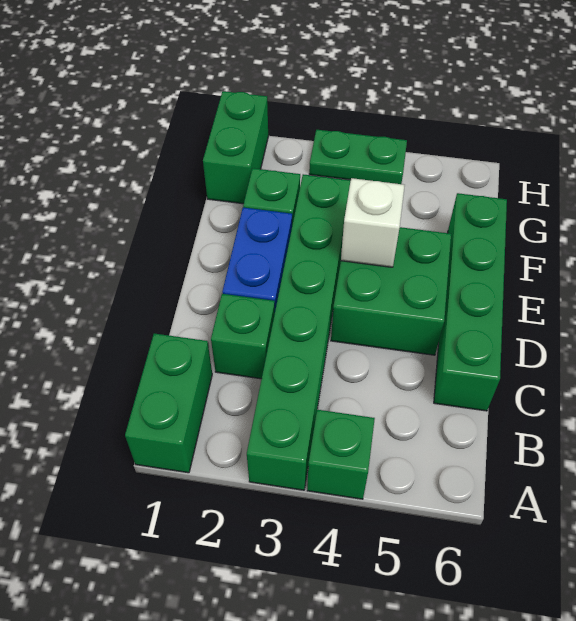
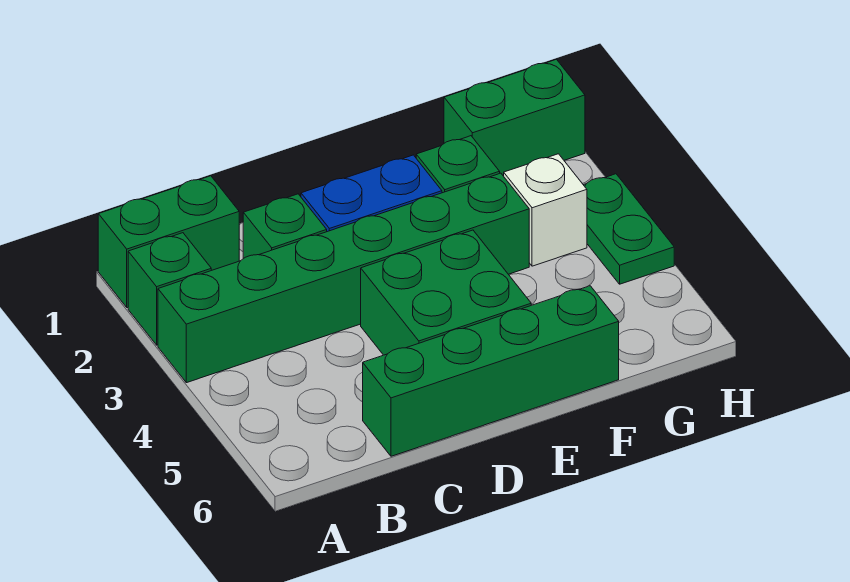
green brick A4 level 1 -> green brick A2 level 1
white brick E4 level 2 -> white brick G3 level 1

